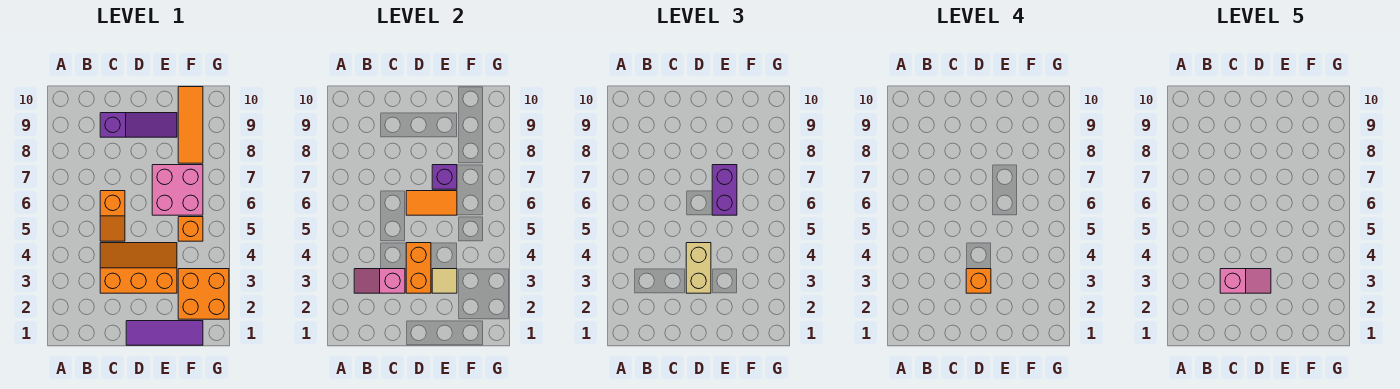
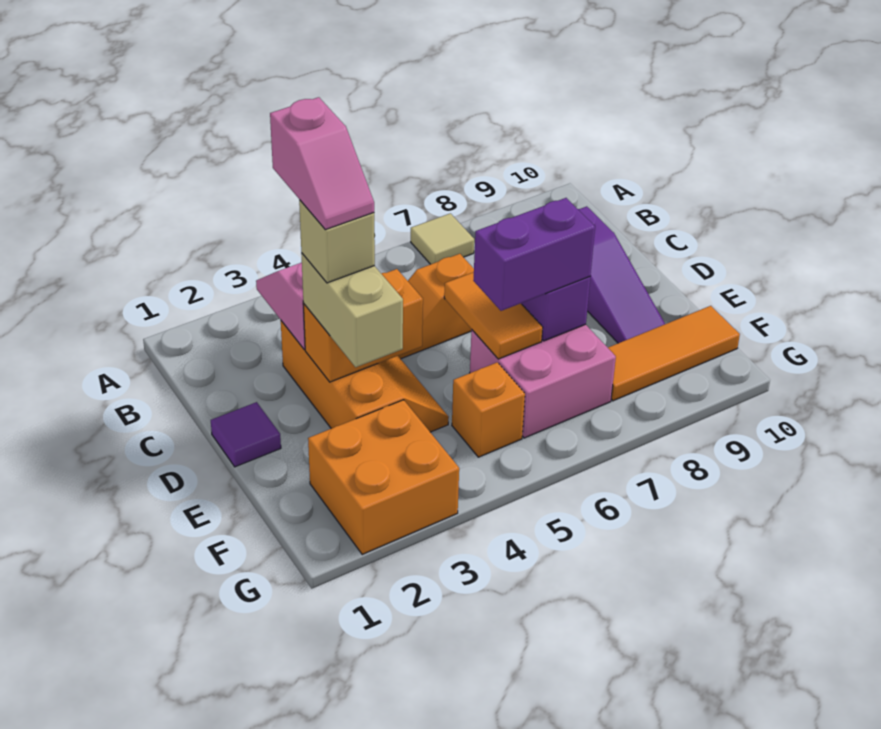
purple tile D1:F1 level 1 -> purple tile D1 level 1
tan brick D3:D4 level 3 -> tan brick D3:E3 level 3
orange brick D3 level 4 -> tan brick D3 level 4
tan tile E3 level 2 -> tan tile A7 level 1

